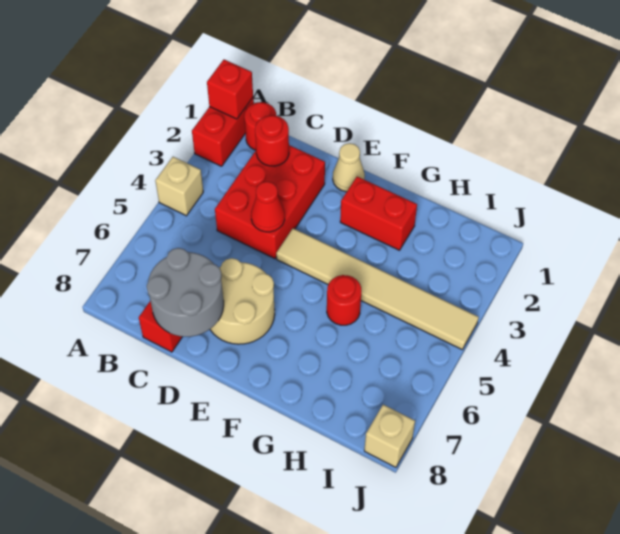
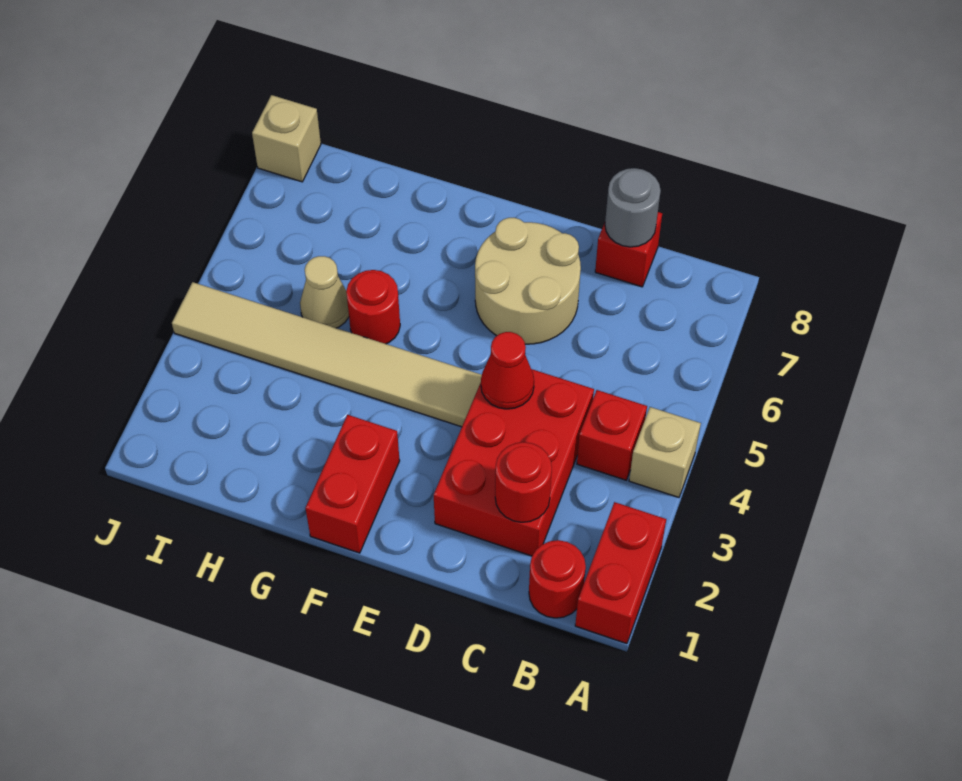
red brick A1 level 2 -> red brick B4 level 1
grey round brick C7:D8 level 2 -> grey round brick C8 level 2
tan cone E1 level 1 -> tan cone H5 level 1
red brick F2:G2 level 1 -> red brick F1:F2 level 1

